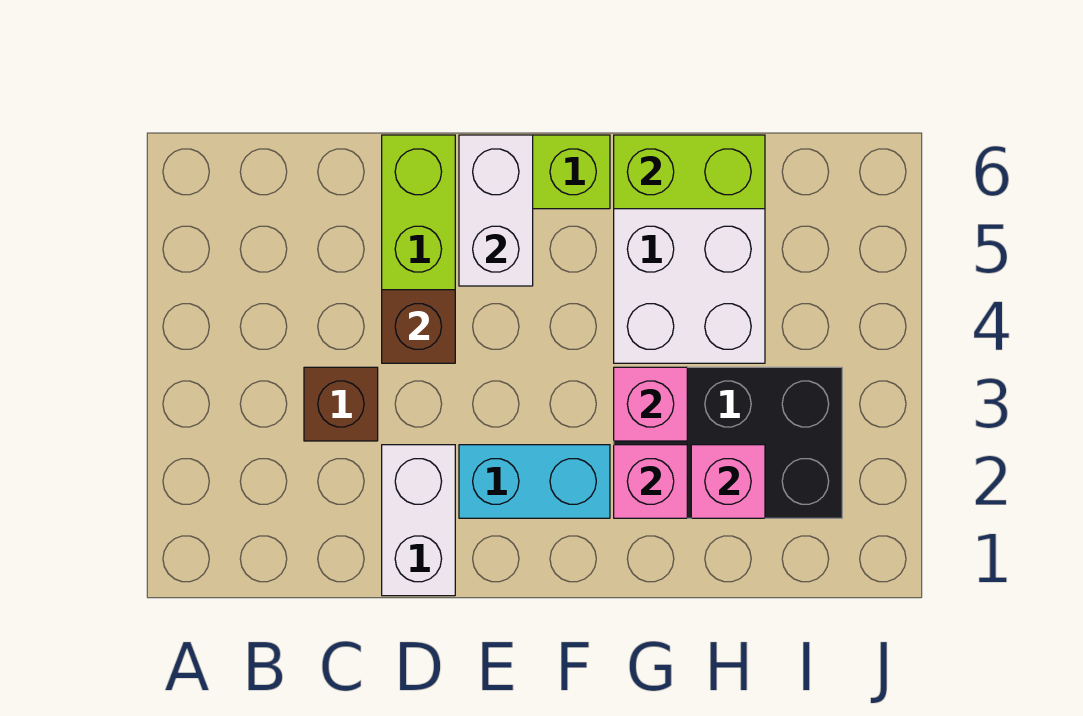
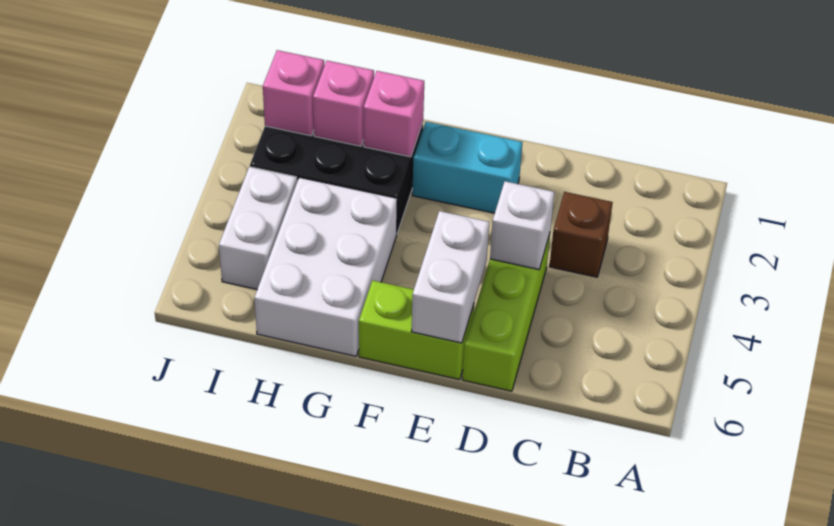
white brick D1:D2 level 1 -> white brick I4:I5 level 1
brown brick D4 level 2 -> white brick D4 level 2
pink brick G3 level 2 -> pink brick I2 level 2
lime brick G6:H6 level 2 -> none

